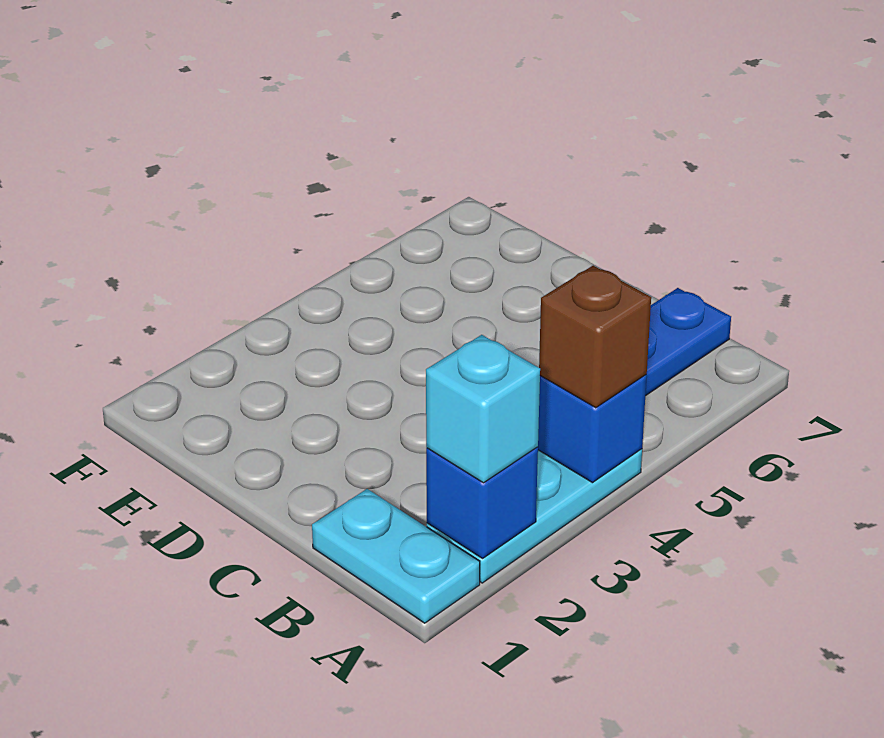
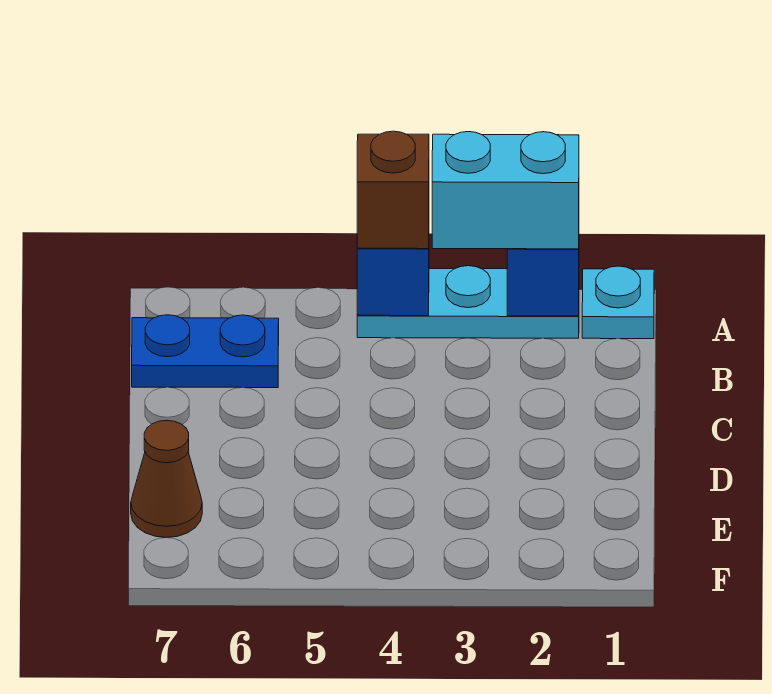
cyan plate A1:B1 level 1 -> cyan plate A1 level 1
cyan brick A2 level 3 -> cyan brick A2:A3 level 3
none -> brown cone E7 level 1

